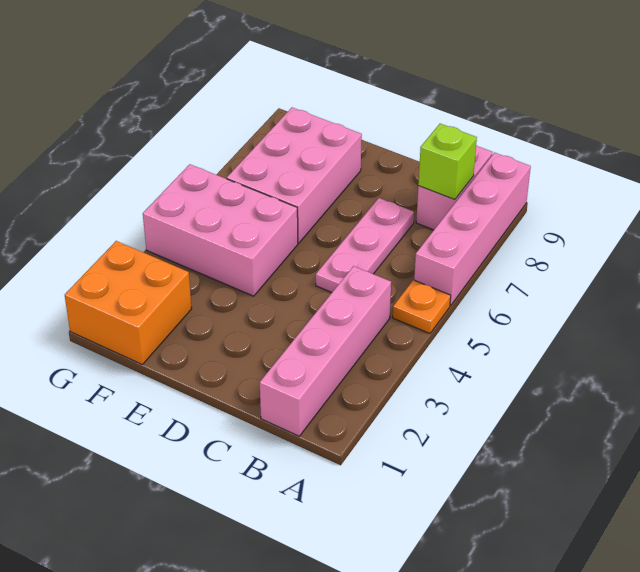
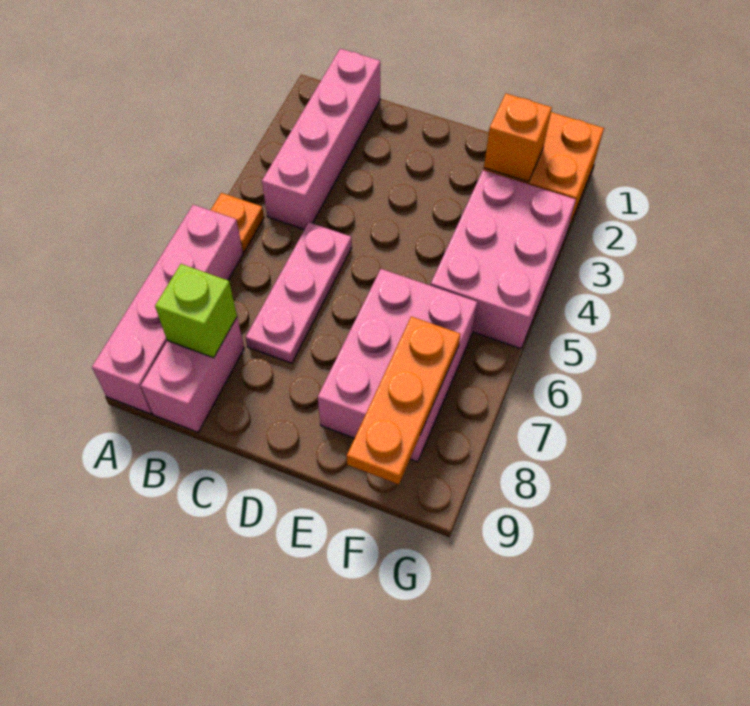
pink brick E4:G5 level 1 -> pink brick F3:G5 level 1
none -> orange brick F2 level 2
none -> orange plate F7:F9 level 2

